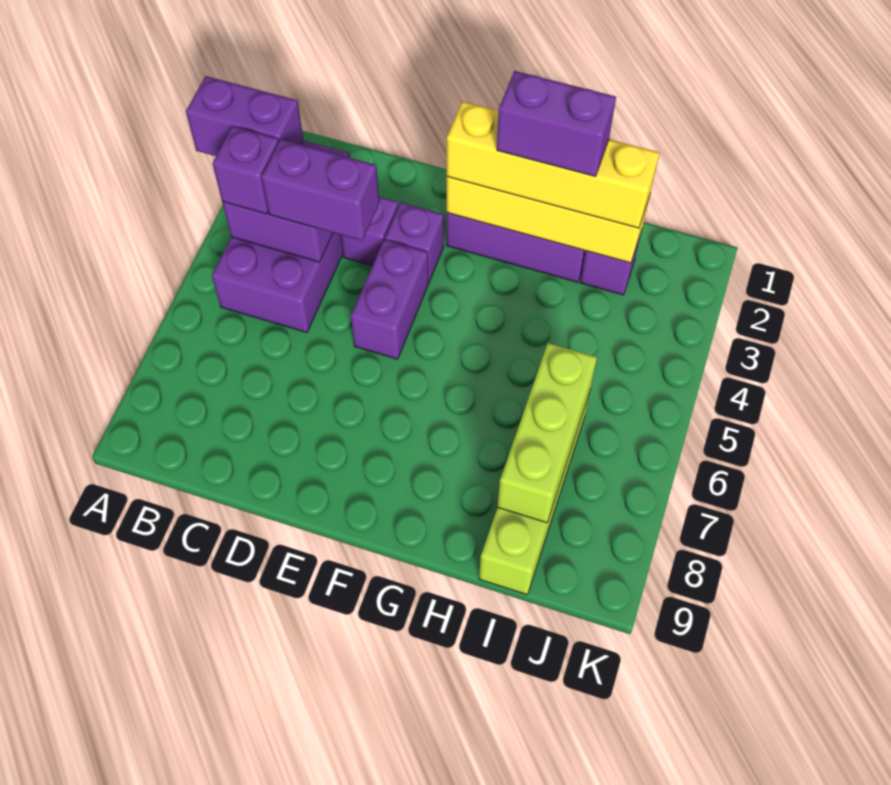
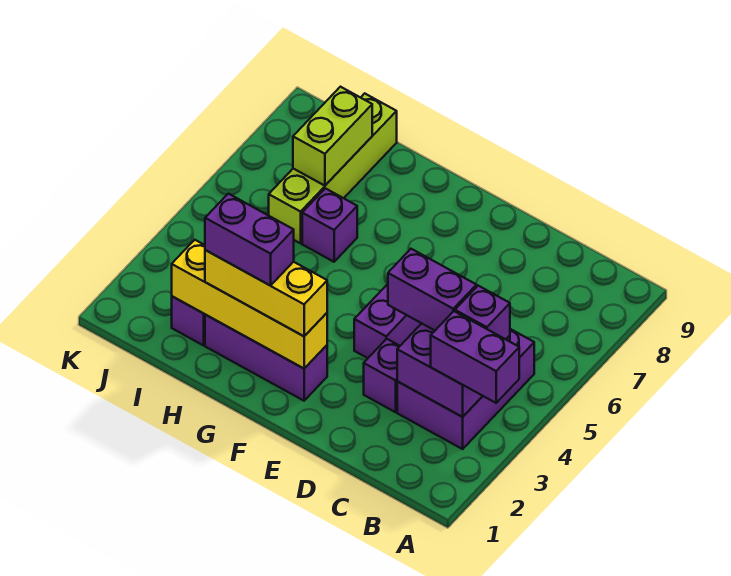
purple brick E3 level 1 -> purple brick H6 level 1
yellow brick F2:I2 level 3 -> yellow brick F2:H2 level 3
lime brick I6:I8 level 2 -> lime brick I7:I8 level 2

